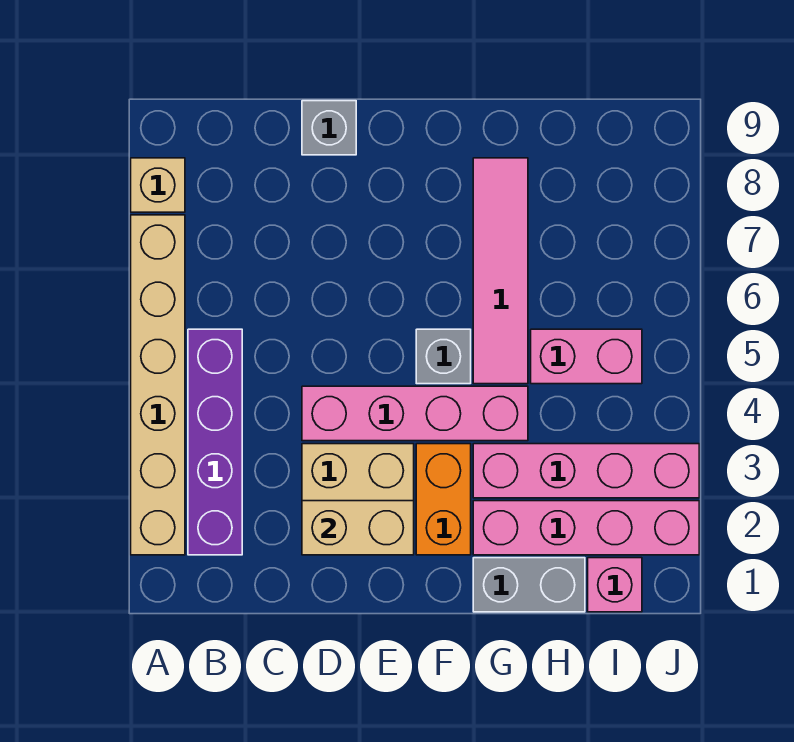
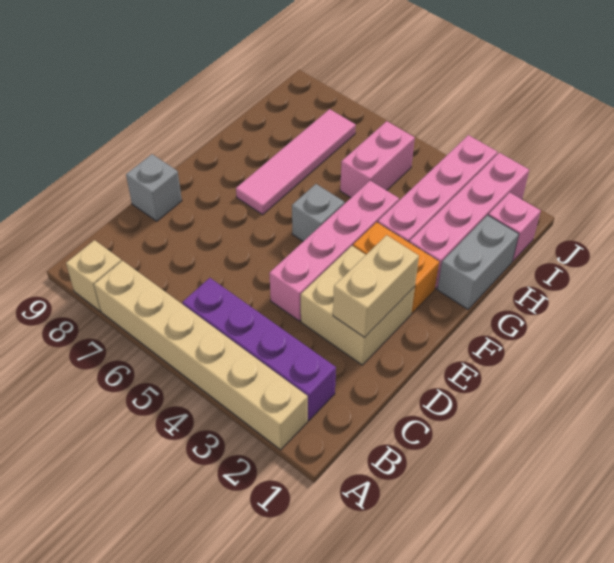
pink tile G5:G8 level 1 -> pink tile F7:I7 level 1

